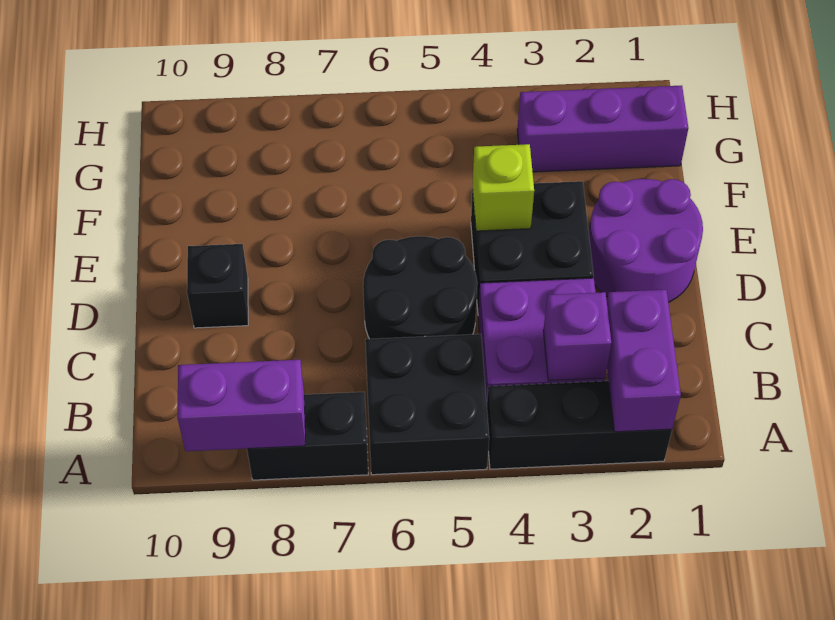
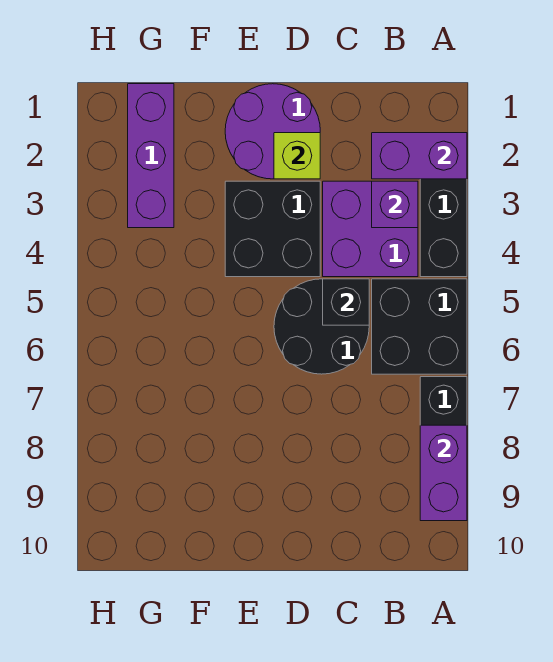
black brick D9 level 1 -> black brick C5 level 2
lime brick E4 level 2 -> lime brick D2 level 2

